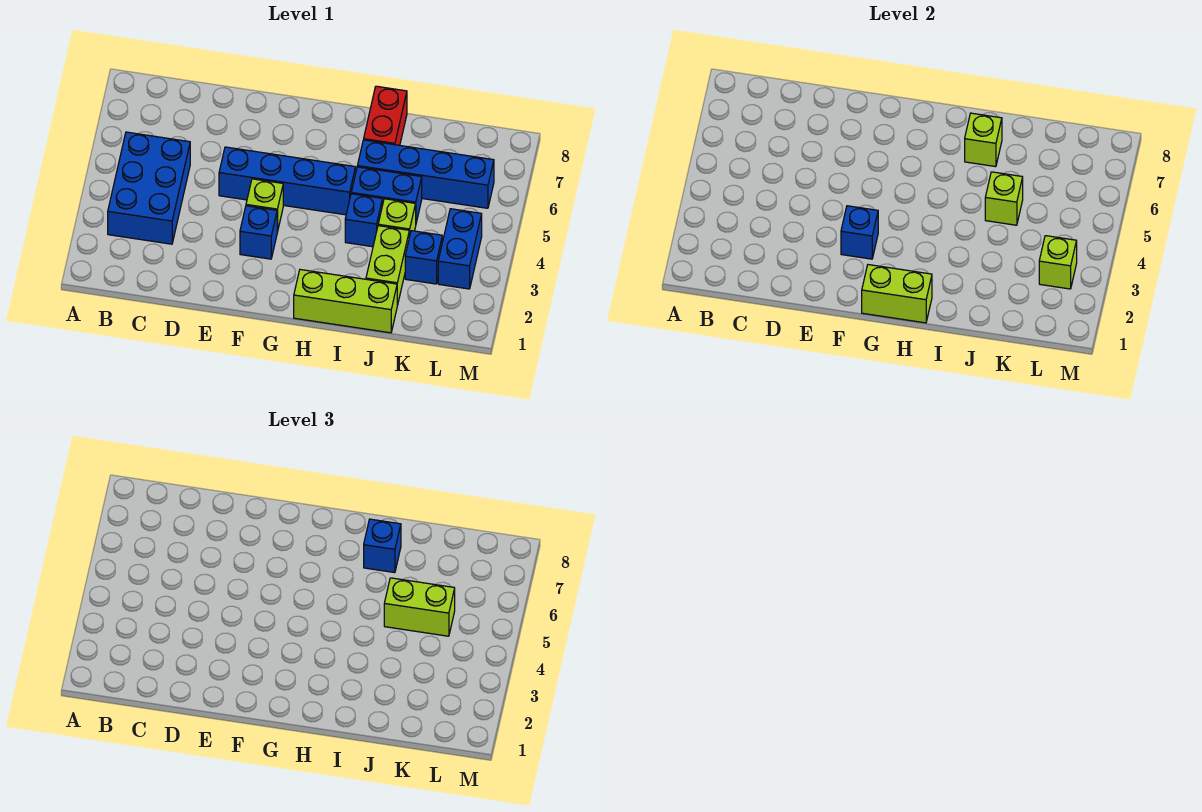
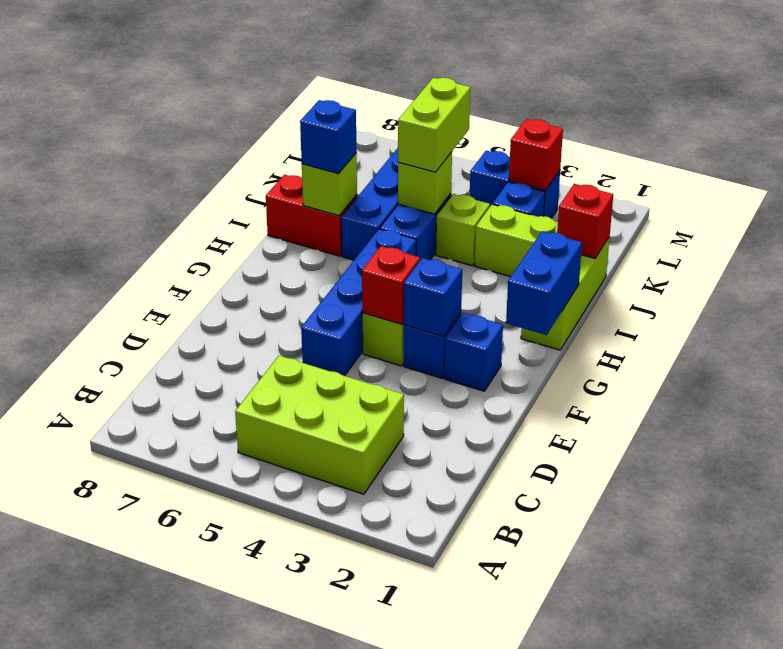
blue brick B3:C5 level 1 -> lime brick B3:C5 level 1
none -> red brick F4 level 2
lime brick G1:H1 level 2 -> blue brick G1:H1 level 2
blue brick I4 level 1 -> blue brick F2 level 1
none -> red brick J1 level 2
lime brick L3 level 2 -> red brick L3 level 2

